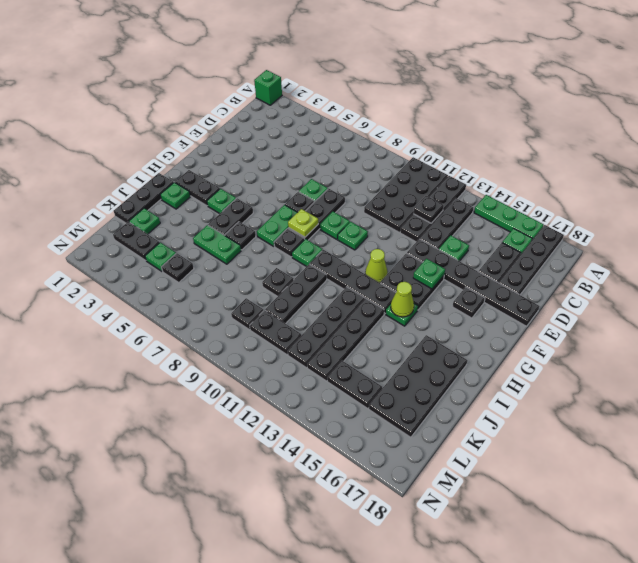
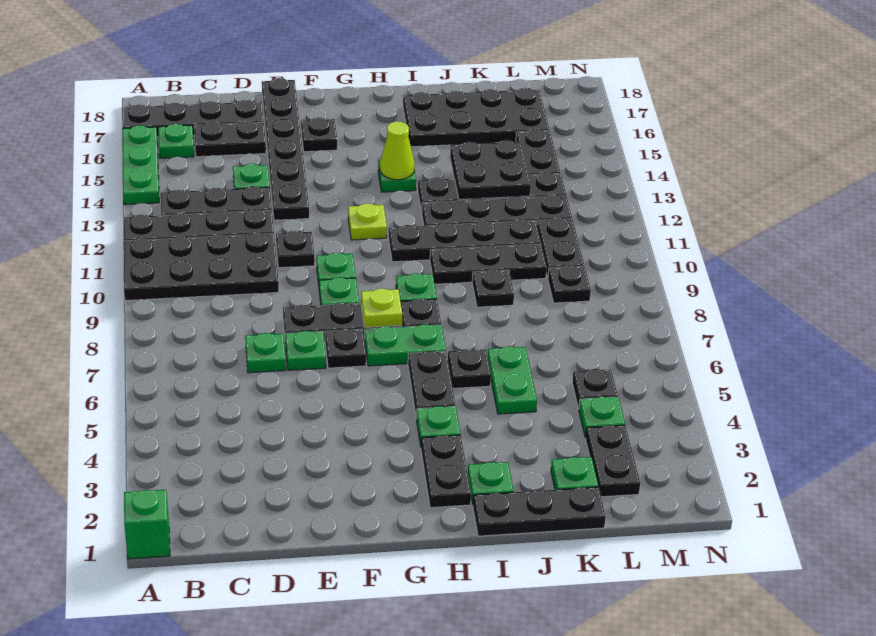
black plate C12 level 2 -> black plate E11 level 1
black plate F13:G14 level 1 -> black plate J13:K14 level 2
green plate F14 level 2 -> green plate D7 level 1
lime cone G12 level 1 -> lime plate G12 level 1
black plate H5:I5 level 1 -> black plate H5:H6 level 1
black plate H10:H13 level 1 -> black plate H11:K11 level 1

